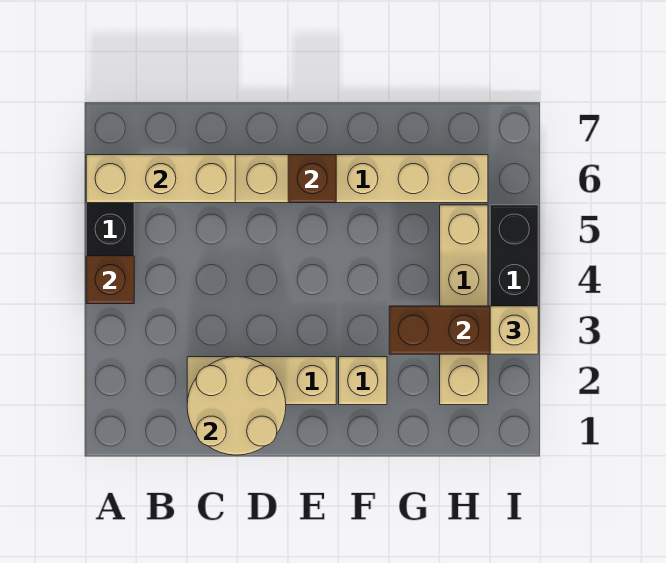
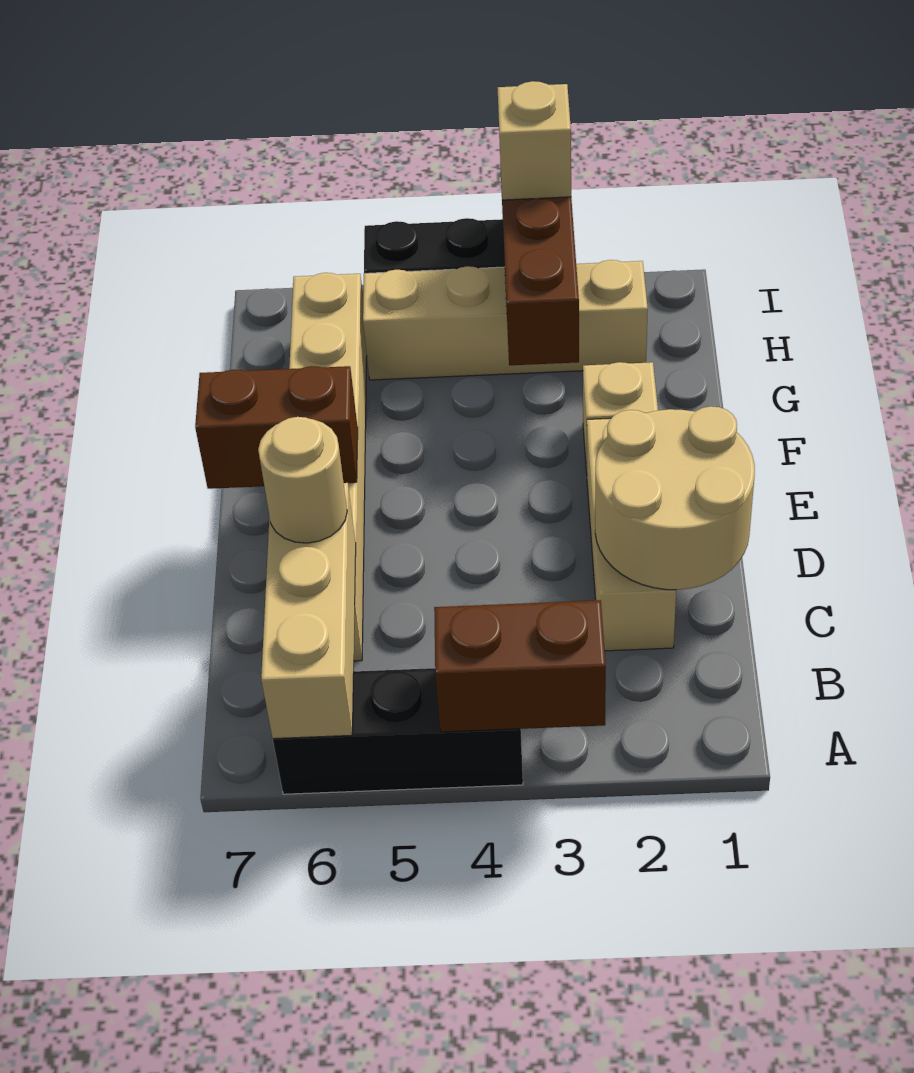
brown brick A4 level 2 -> brown brick A3:A4 level 2
none -> tan round brick C6 level 3
brown brick E6 level 2 -> brown brick E6:E7 level 2

